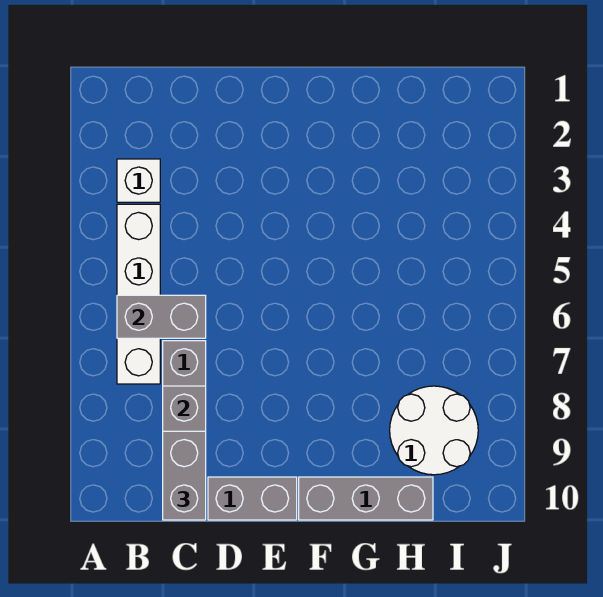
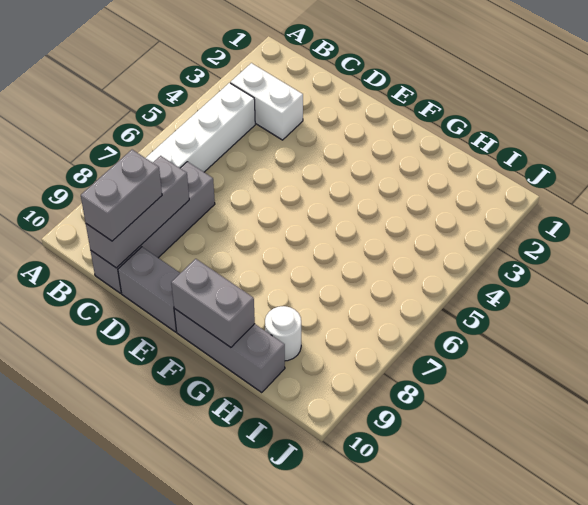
white brick B3 level 1 -> white brick B3:C3 level 1
grey brick B6:C6 level 2 -> grey brick F10:G10 level 2
white round brick H8:I9 level 1 -> white round brick H9 level 1

